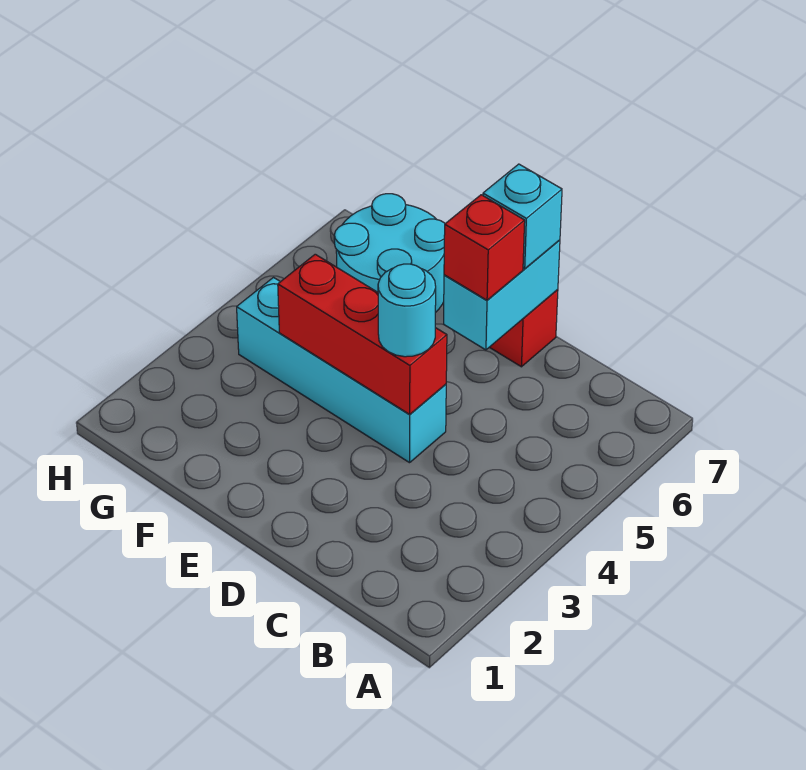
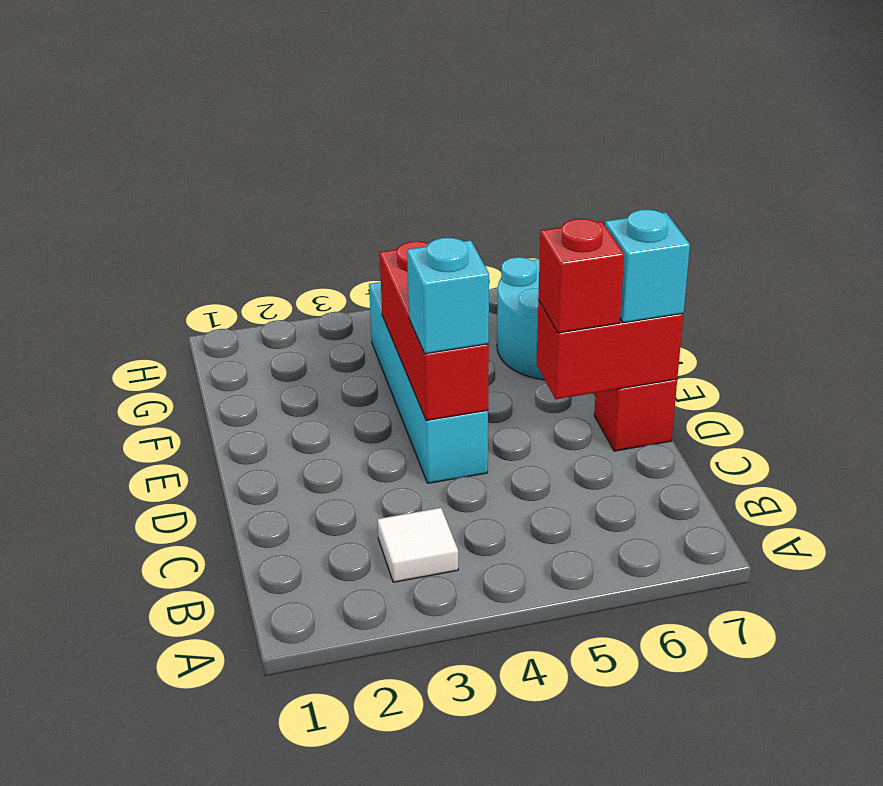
none -> white tile B3 level 1
cyan round brick D4 level 3 -> cyan brick D4 level 3
cyan brick D6:D7 level 2 -> red brick D6:D7 level 2

